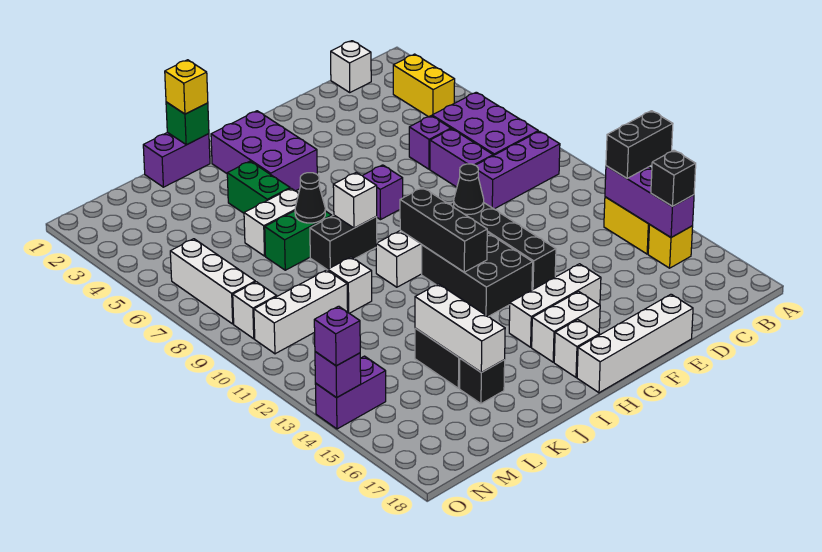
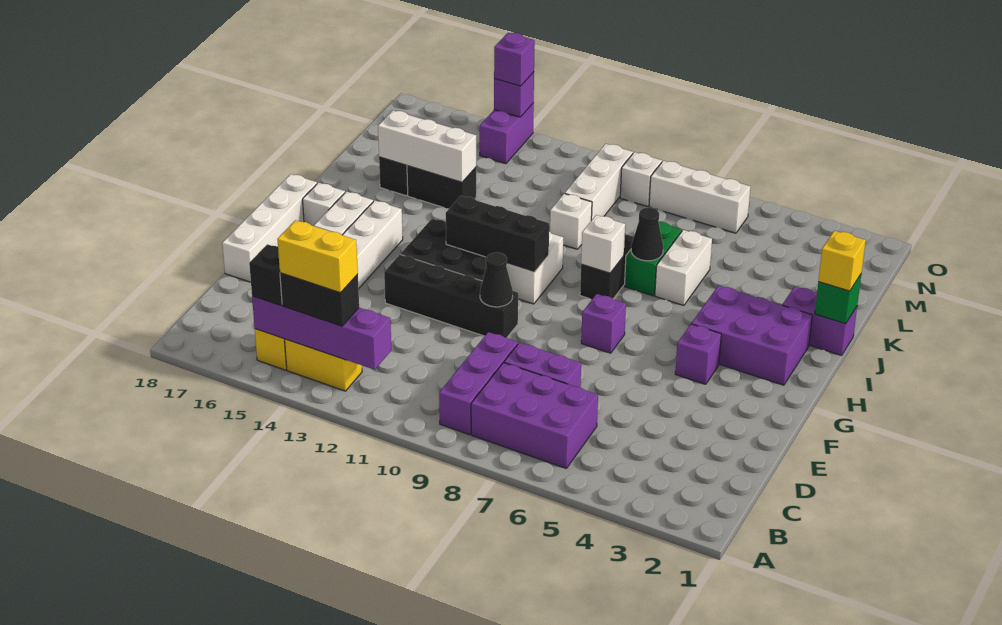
black brick A13:B13 level 3 -> black brick B13:B14 level 3
yellow brick B3:B4 level 1 -> yellow brick B13:B14 level 4
purple brick B13:B15 level 2 -> purple brick B12:B15 level 2
white brick C1 level 1 -> none
purple brick D6 level 1 -> purple brick G4 level 1
purple brick J1:K1 level 1 -> purple brick J1:J2 level 1
green brick J4:J5 level 1 -> none

